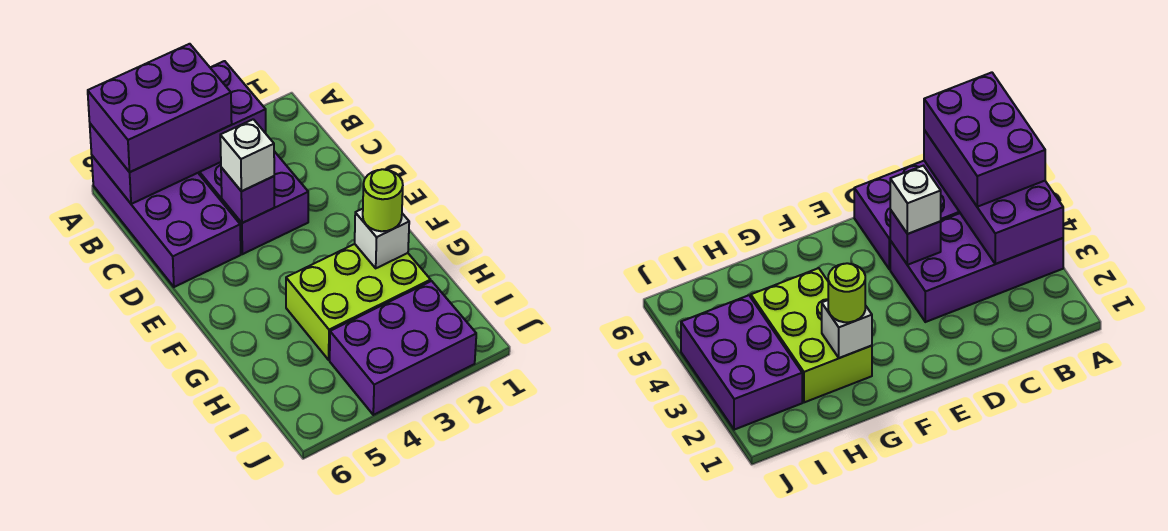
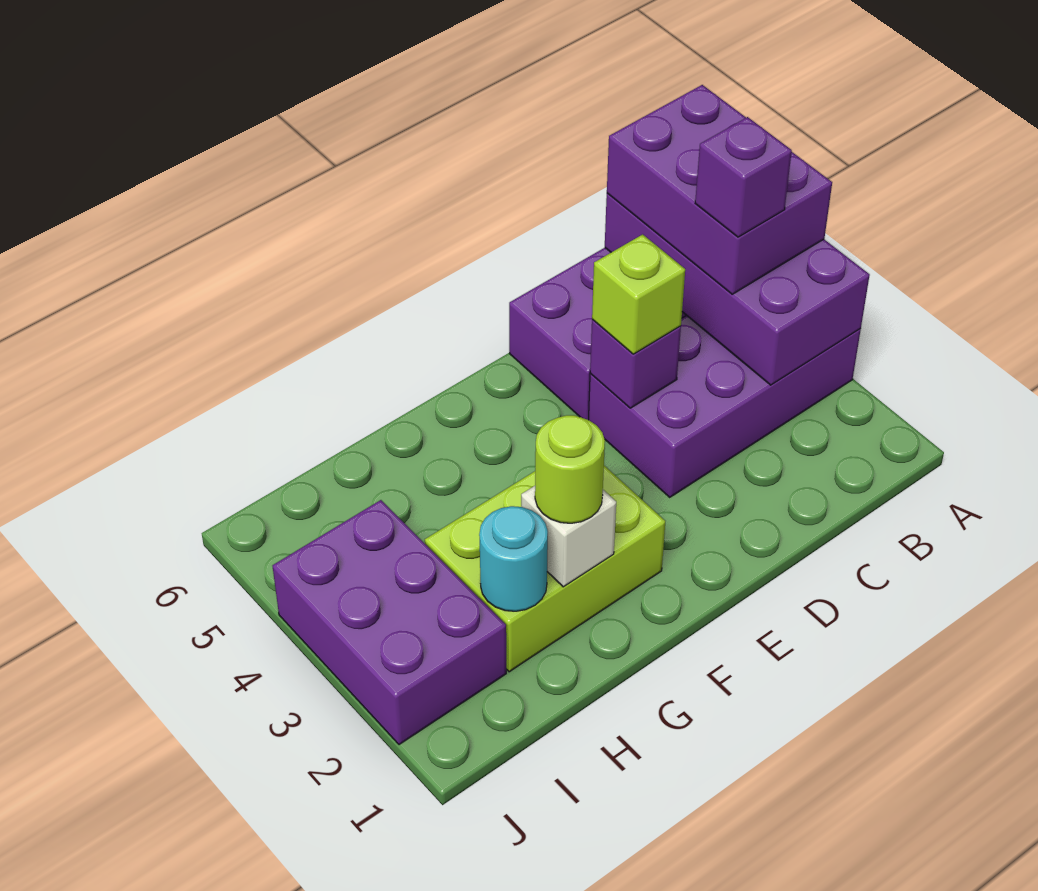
none -> purple brick B4 level 4
white brick D4 level 3 -> lime brick D4 level 3
lime brick G2:H4 level 1 -> lime brick F2:H3 level 1
none -> cyan round brick H2 level 2

